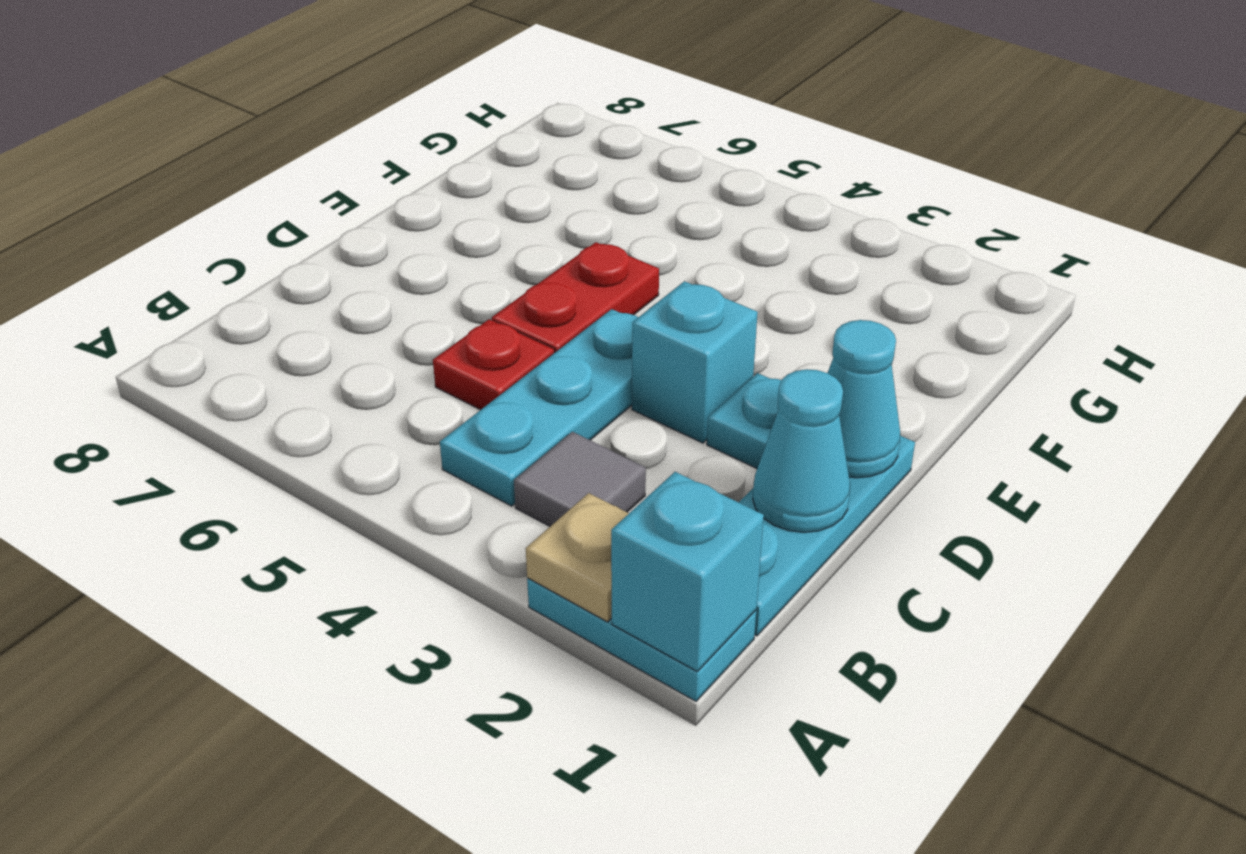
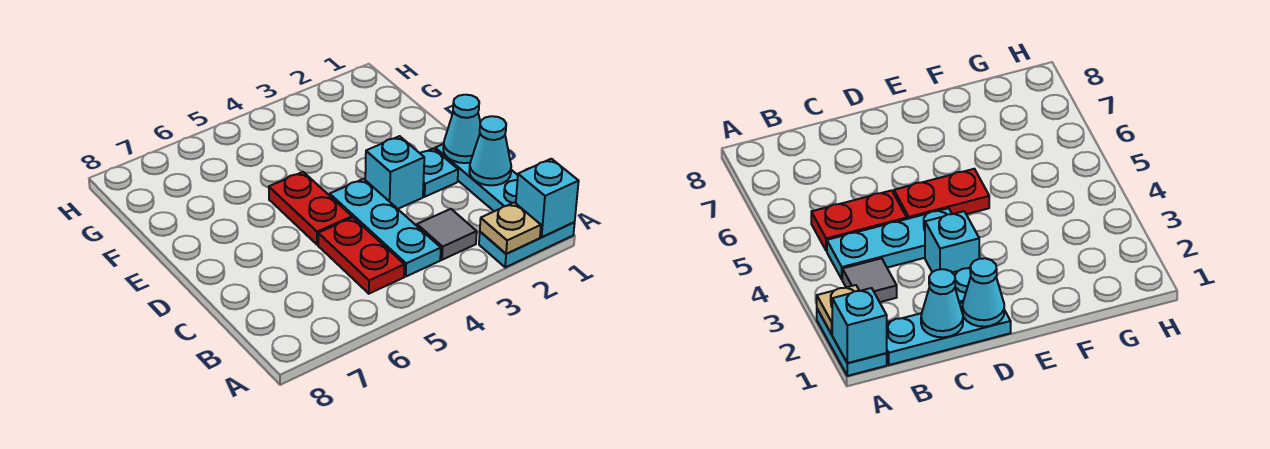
red plate C5 level 1 -> red plate B5:C5 level 1

